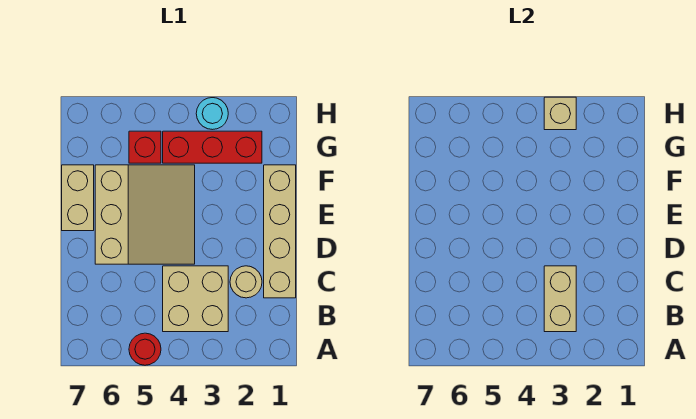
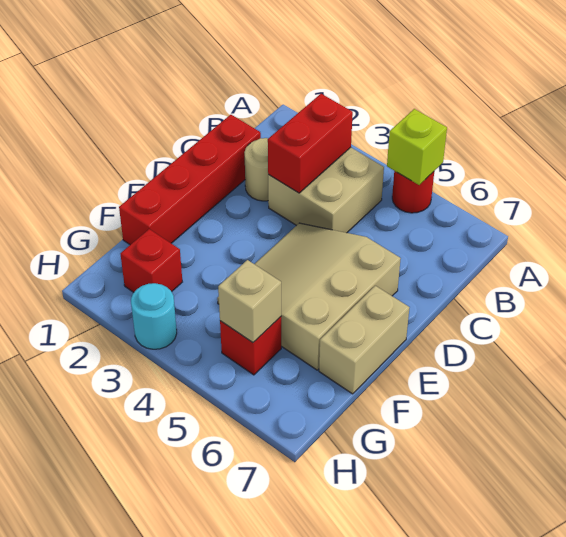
none -> lime brick A5 level 2
tan brick B3:C3 level 2 -> red brick B3:C3 level 2
tan brick C1:F1 level 1 -> red brick C1:F1 level 1
red brick G2:G4 level 1 -> red brick G2 level 1
tan brick H3 level 2 -> tan brick G5 level 2

